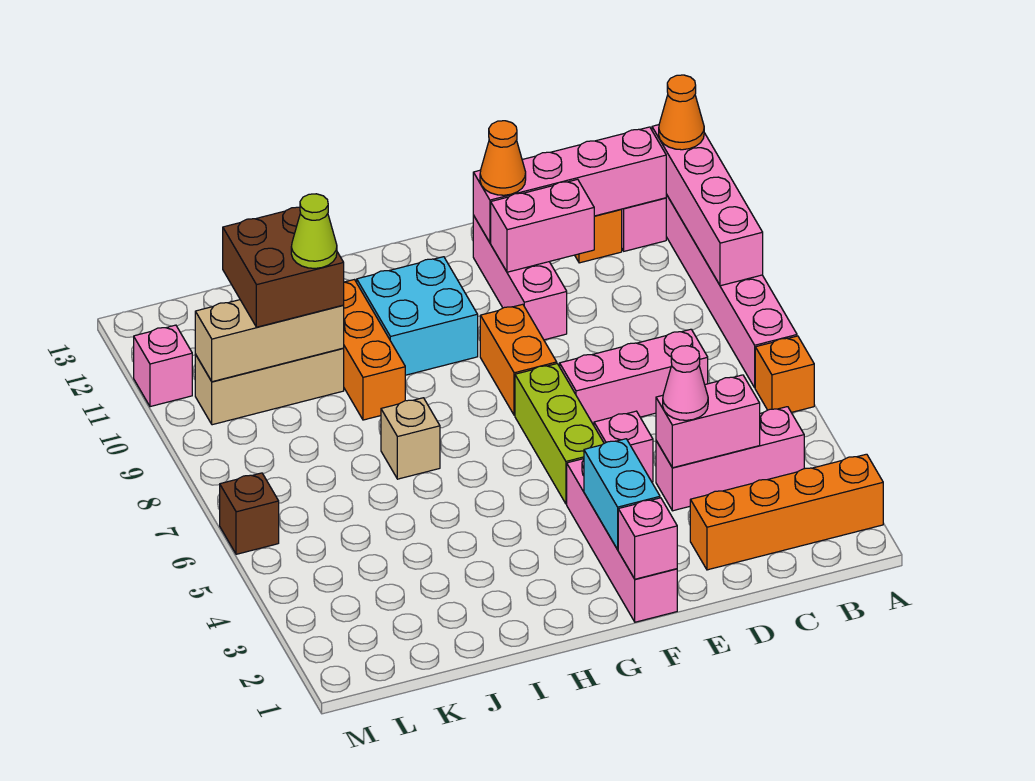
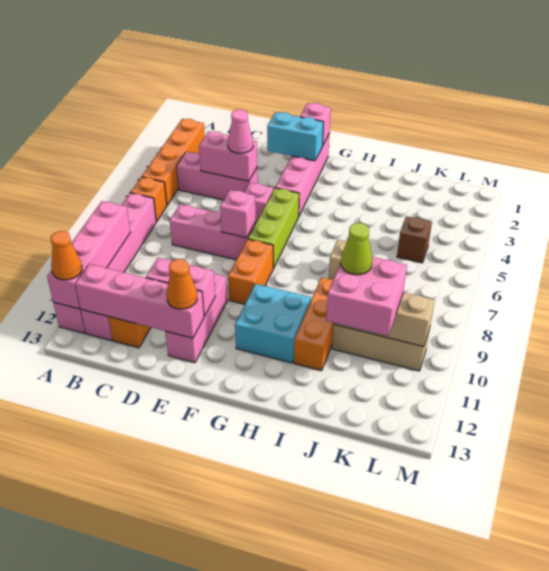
orange brick A2:D2 level 1 -> orange brick A2:A5 level 1
cyan brick F2:F3 level 2 -> cyan brick E2:F2 level 2
brown brick J10:K11 level 3 -> pink brick J10:K11 level 3
brown brick M6 level 1 -> brown brick K5 level 1
pink brick M11 level 1 -> pink brick E7 level 2

